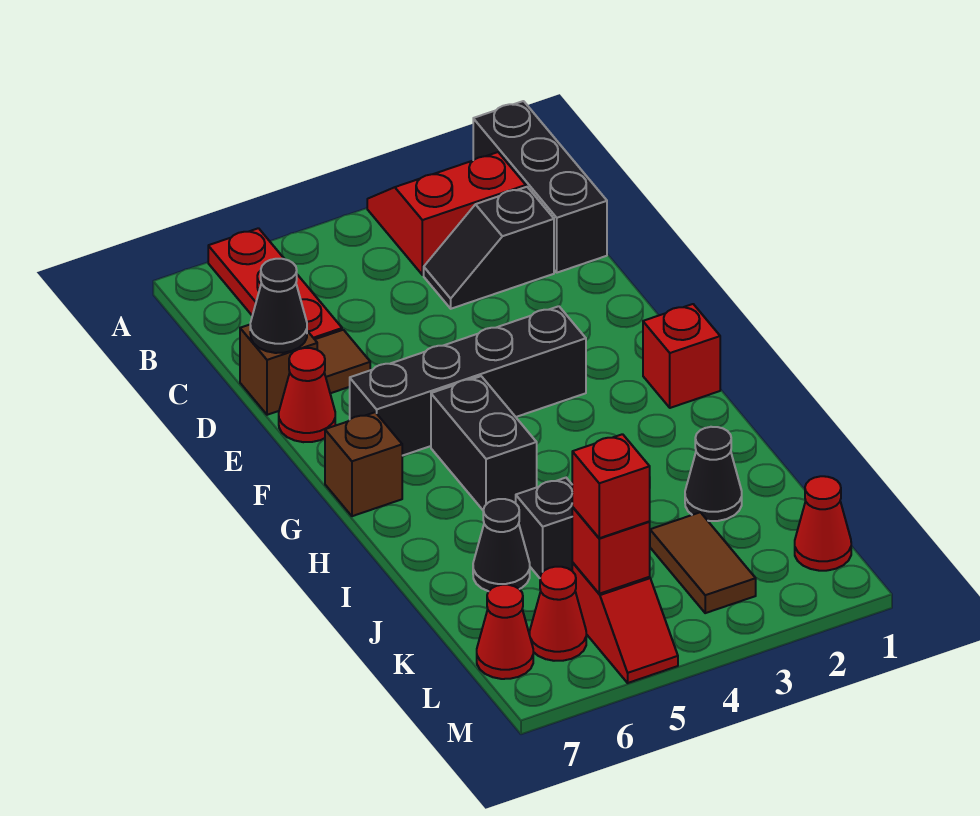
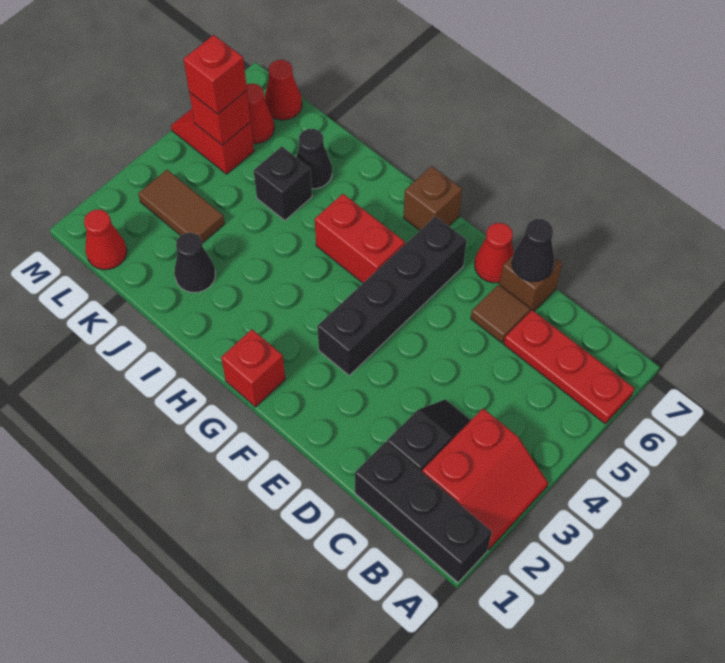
black brick G5:H5 level 1 -> red brick G5:H5 level 1

